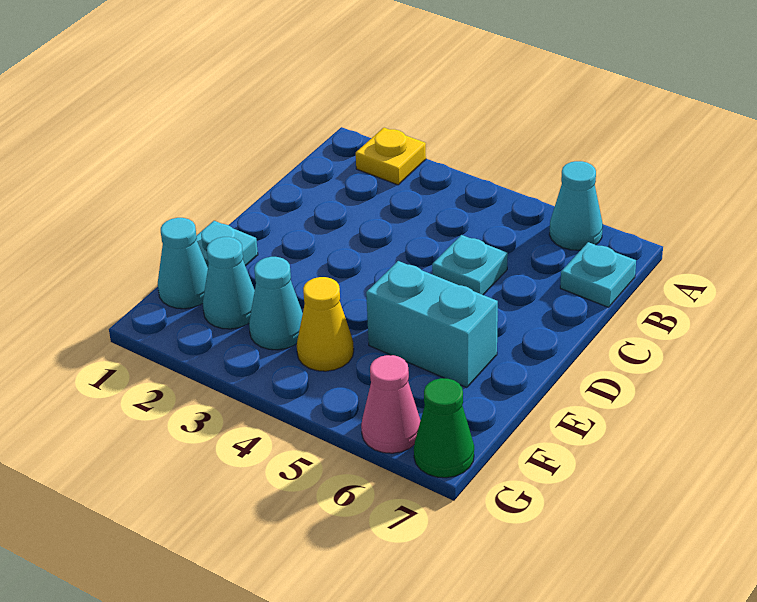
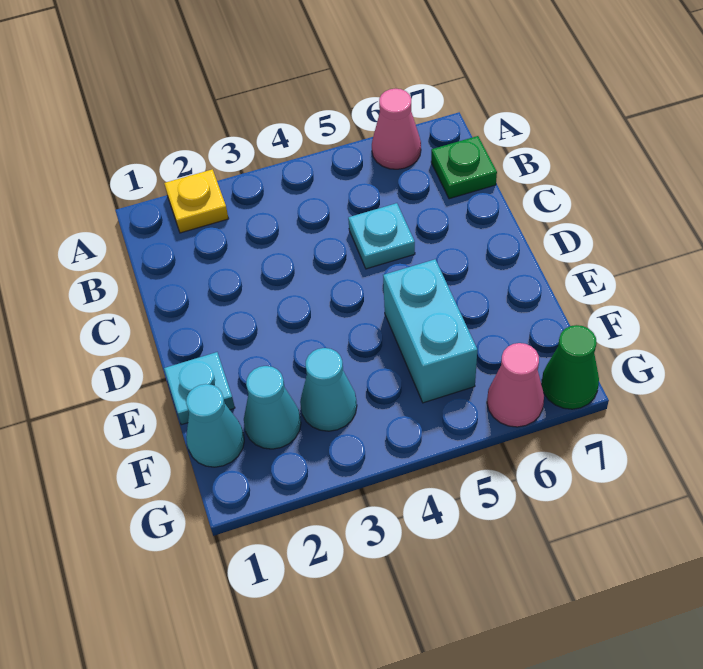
cyan cone A6 level 1 -> pink cone A6 level 1
cyan plate B7 level 1 -> green plate B7 level 1
cyan brick E5:E6 level 1 -> cyan brick E5:F5 level 1
yellow cone F4 level 1 -> none

